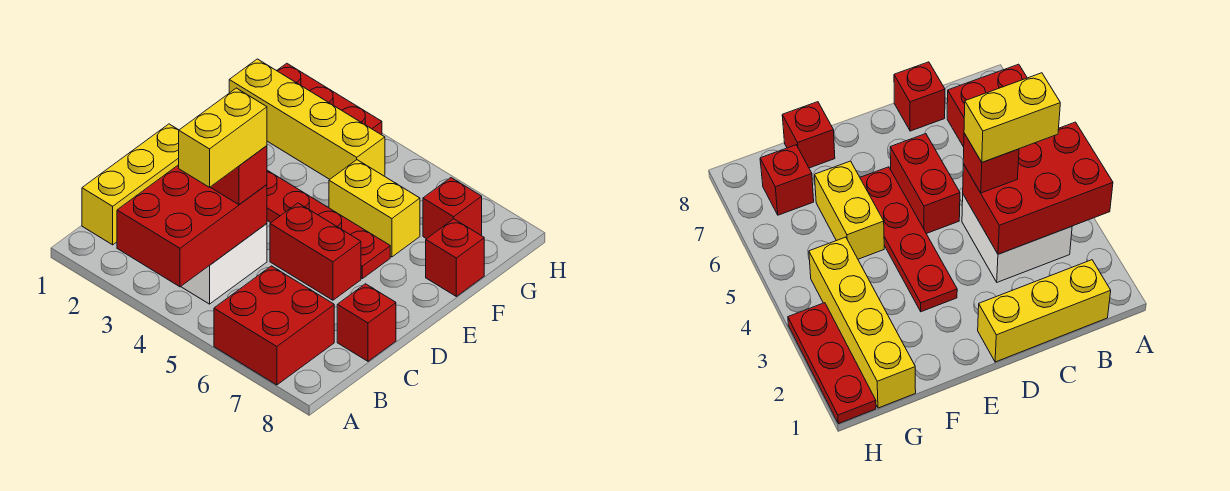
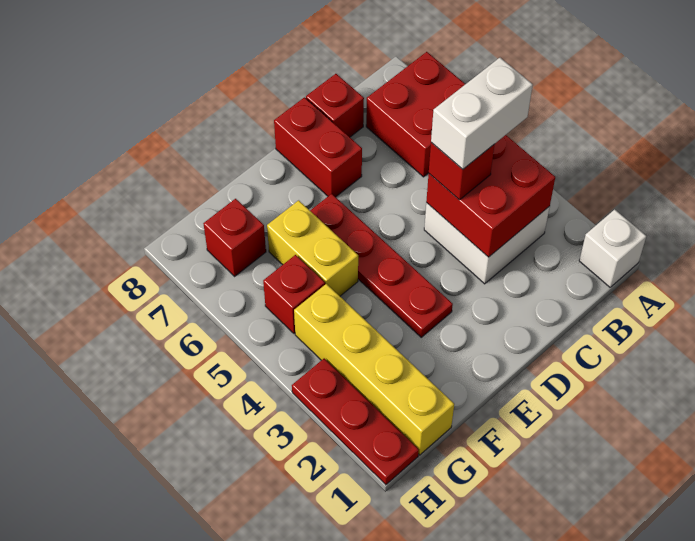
none -> white brick A1 level 1
red brick A3:C4 level 2 -> red brick B3:C4 level 2
yellow brick B1:D1 level 1 -> none
yellow brick B4:C4 level 4 -> white brick B4:C4 level 4
red brick D5:D6 level 1 -> red brick D7:D8 level 1
red brick F8 level 1 -> red brick G5 level 1

